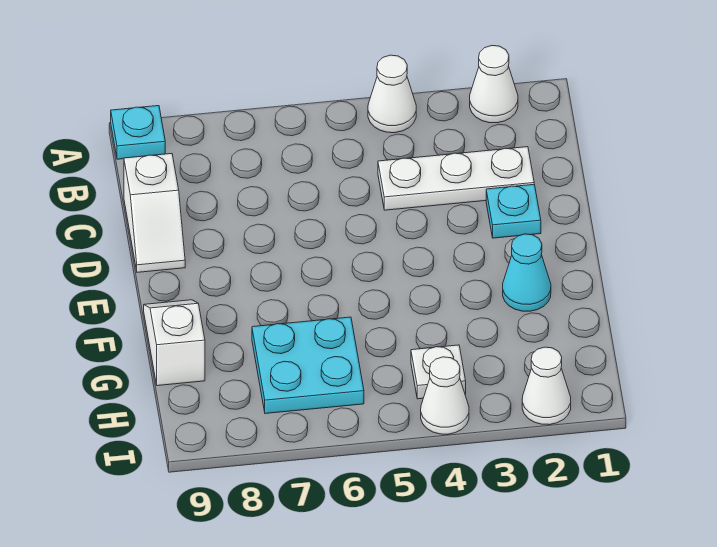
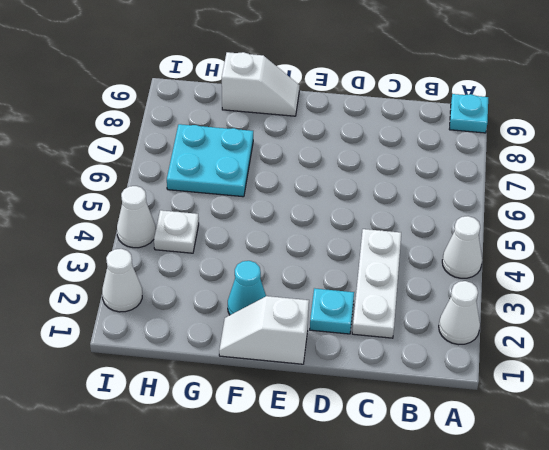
white slope C9:D9 level 1 top C -> white slope E1:F1 level 1 top E

